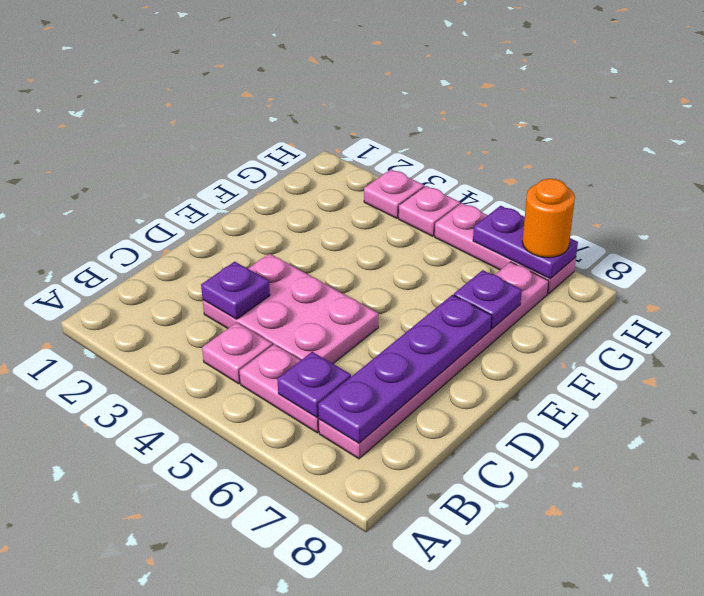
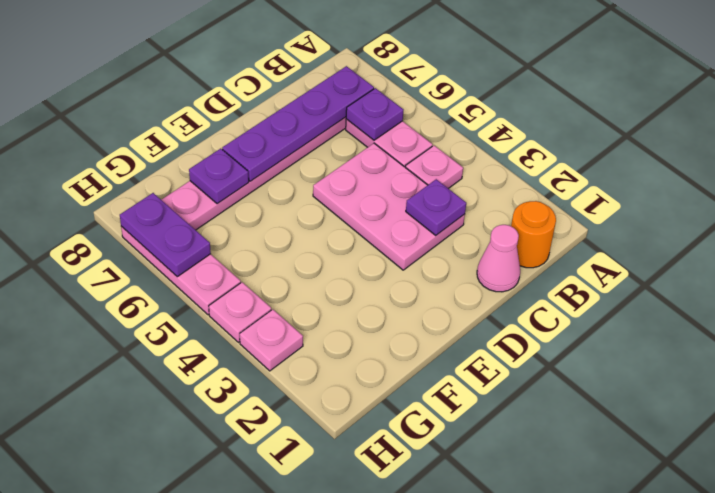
none -> pink cone C1 level 1
orange round brick H7 level 3 -> orange round brick B1 level 1

